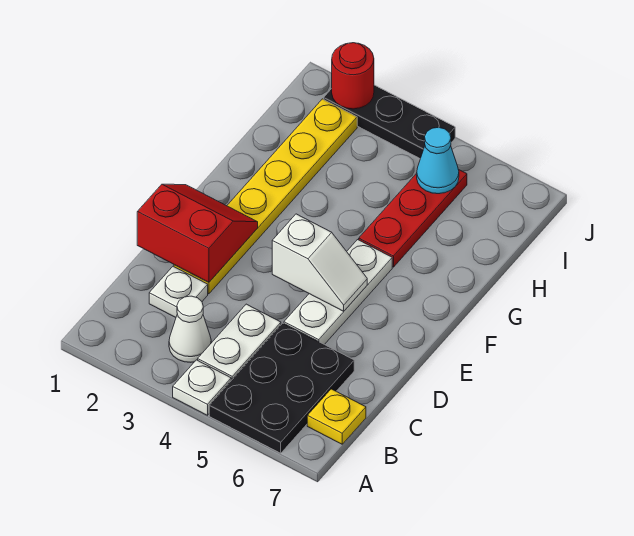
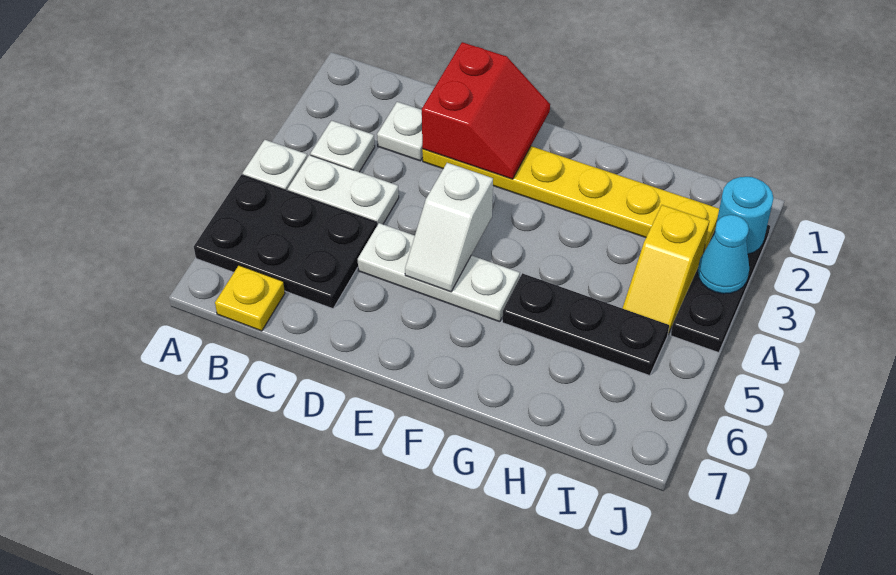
white cone B3 level 1 -> white plate B3 level 1
red plate G5:I5 level 1 -> black plate G5:I5 level 1
none -> yellow slope I3:I4 level 1 top 3
cyan cone I5 level 2 -> cyan cone J3 level 2
red round brick J2 level 2 -> cyan round brick J2 level 2

